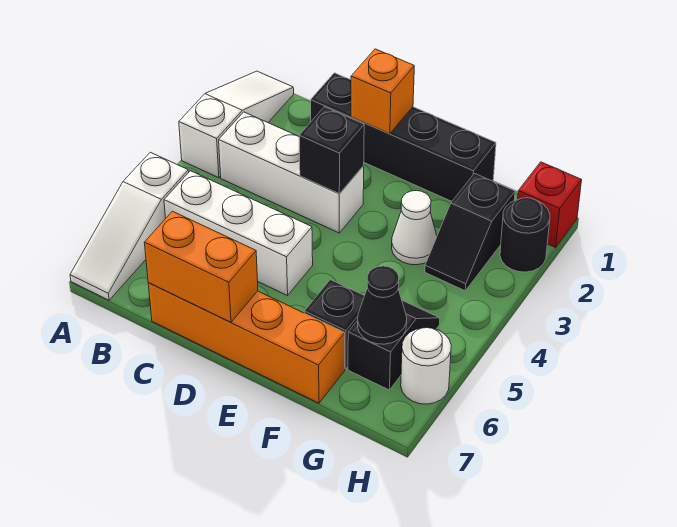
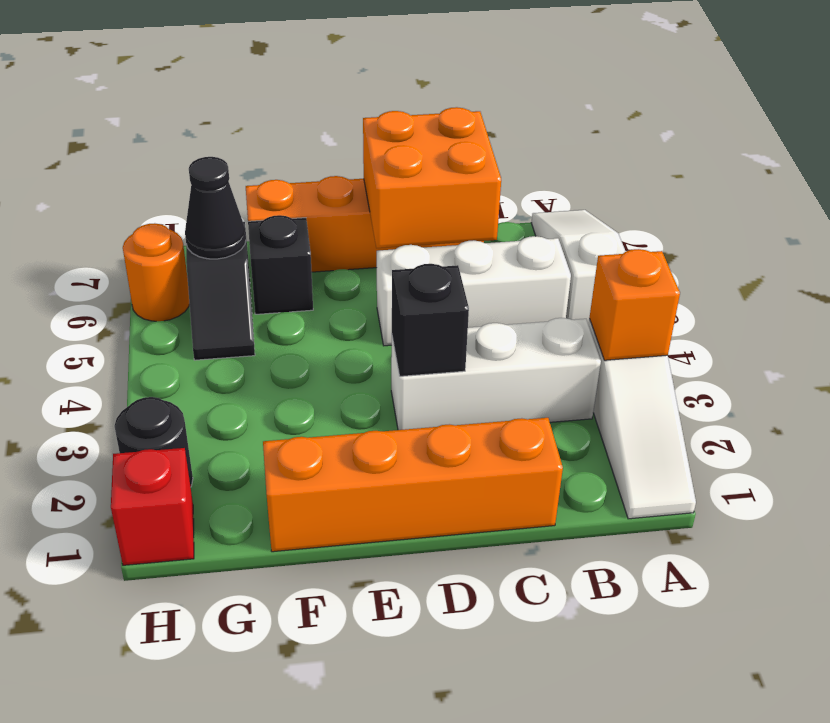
black brick C1:F1 level 1 -> orange brick C1:F1 level 1
orange brick C7:D7 level 2 -> orange brick C6:D7 level 2
orange brick D1 level 2 -> orange brick A3 level 2
white cone F3 level 1 -> none
black slope G2:G3 level 1 top 2 -> none
white round brick H6 level 1 -> orange round brick H6 level 1

